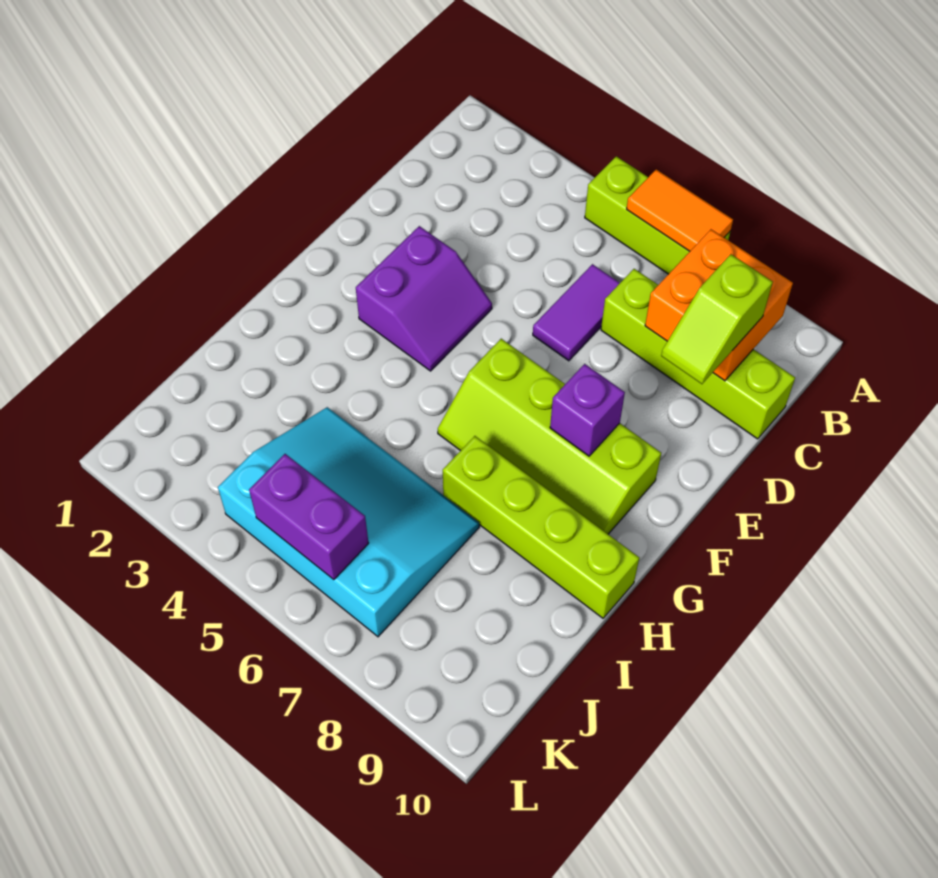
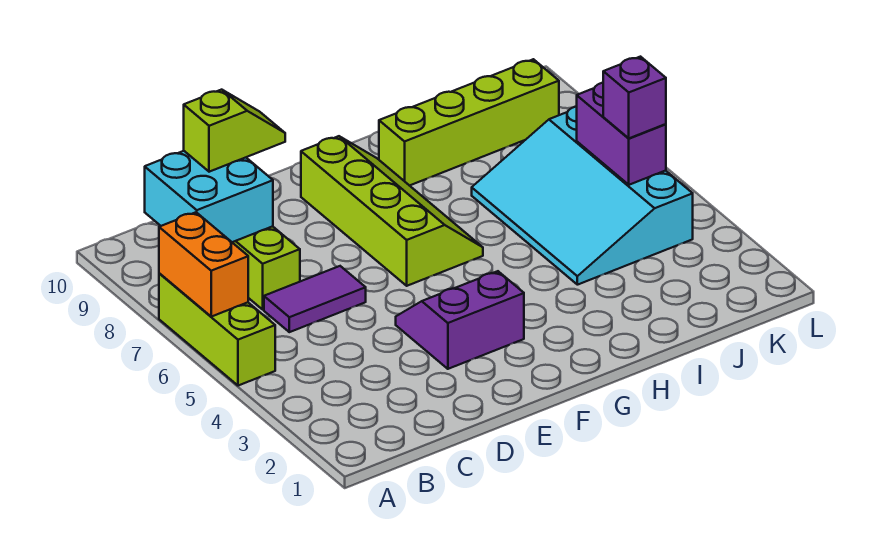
orange tile A6:A7 level 2 -> orange brick A6:A7 level 2
orange brick B8:C9 level 2 -> cyan brick B8:C9 level 2
purple brick F8 level 2 -> purple brick K5 level 3
lime brick H7:H10 level 1 -> lime brick H9:K9 level 1

